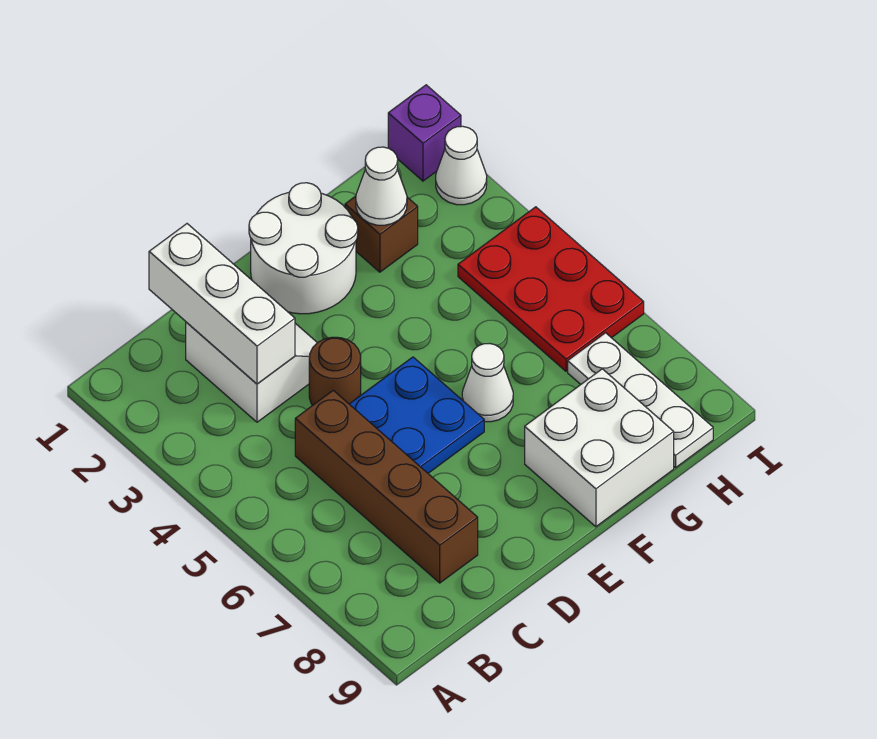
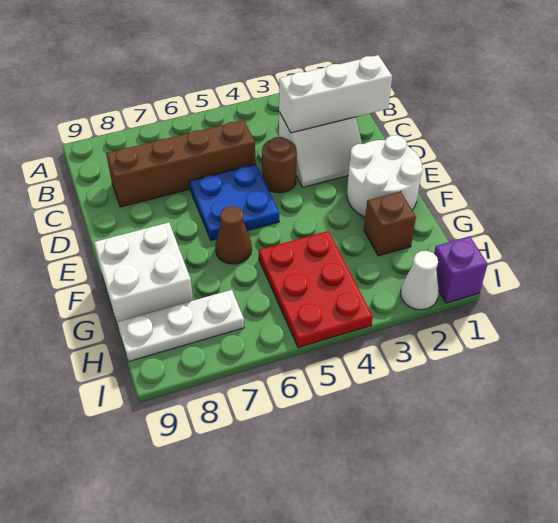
white cone F6 level 1 -> brown cone F6 level 1
white cone G2 level 2 -> none
red plate H4:I6 level 1 -> red plate G4:I5 level 1

